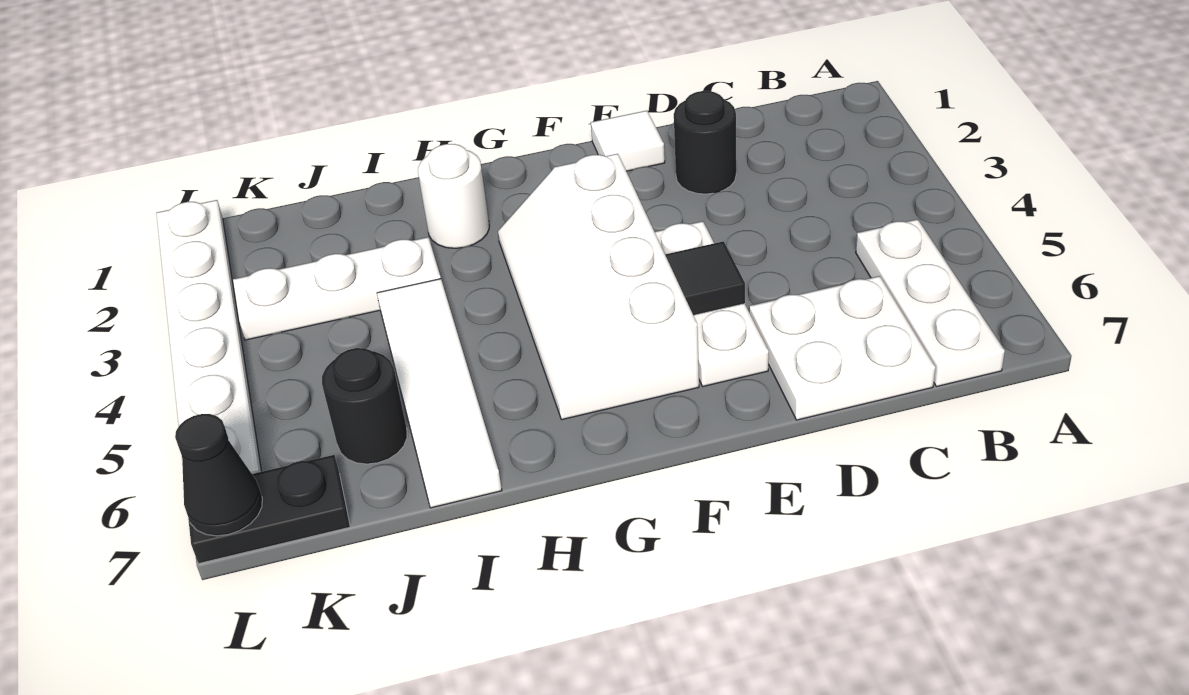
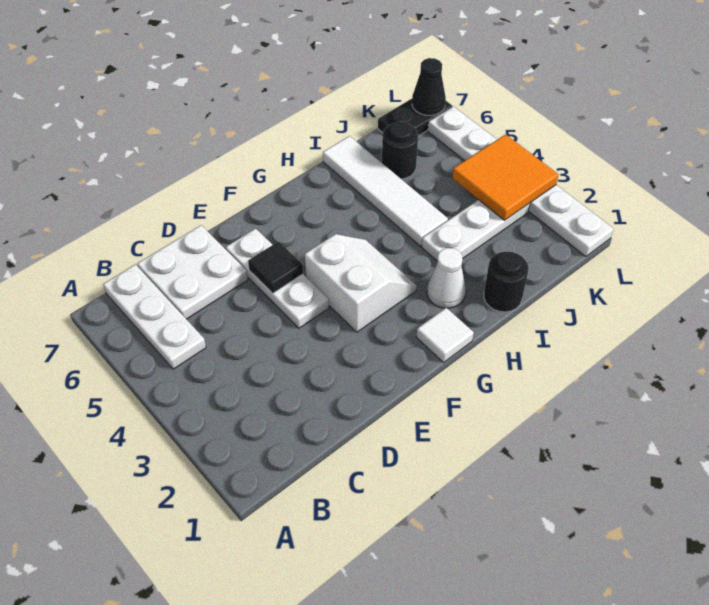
black round brick D2 level 1 -> black round brick I1 level 1
white tile E1 level 1 -> white tile G1 level 1
white slope F3:G6 level 1 top F -> white slope F3:G4 level 1 top F
white round brick H2 level 1 -> white cone H2 level 1
none -> orange tile K3:L4 level 2

